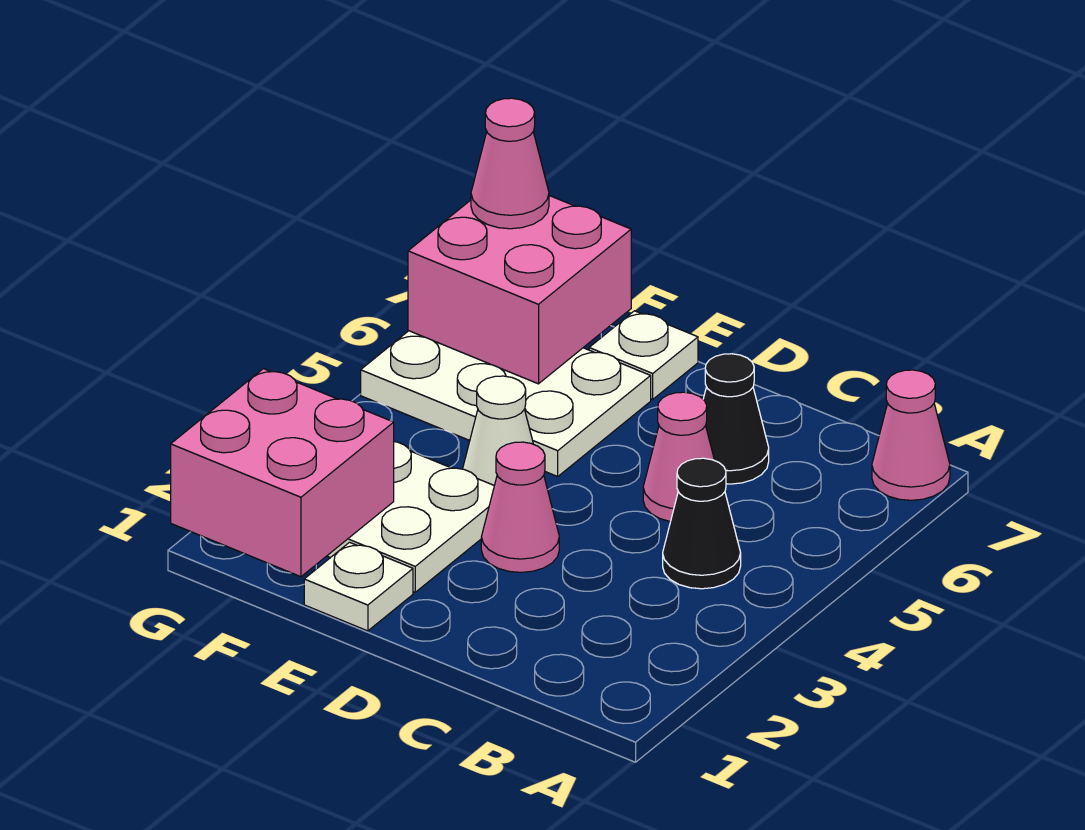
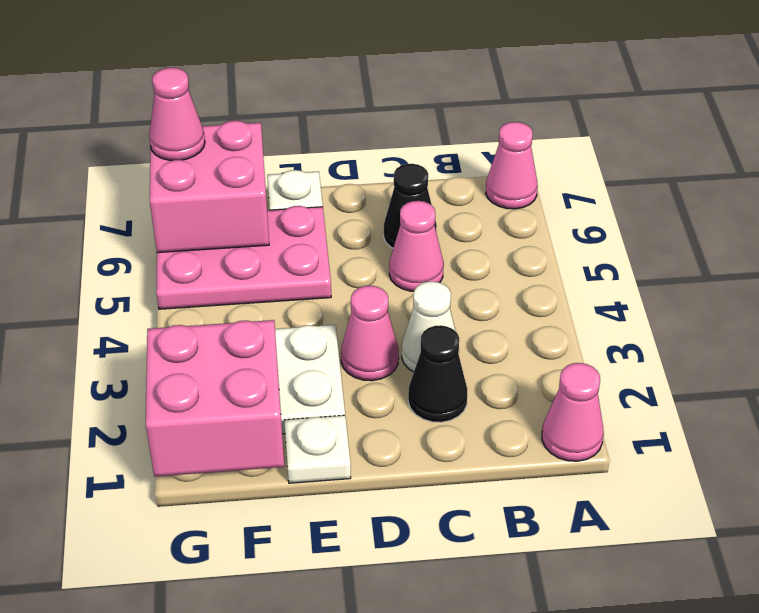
none -> pink cone A1 level 1
black cone B4 level 1 -> black cone C2 level 1
white cone E4 level 1 -> white cone C3 level 1
white plate E5:G6 level 1 -> pink plate E5:G6 level 1

